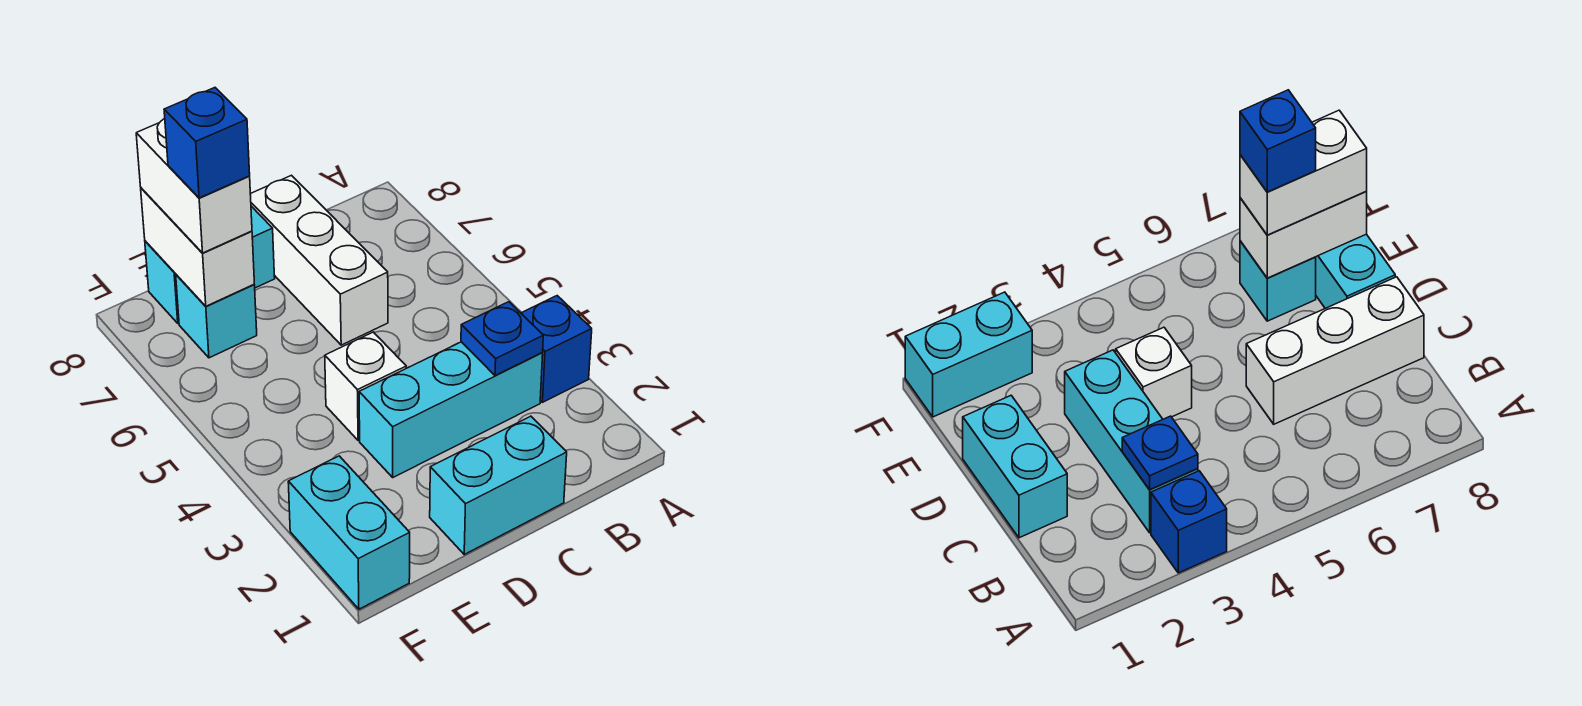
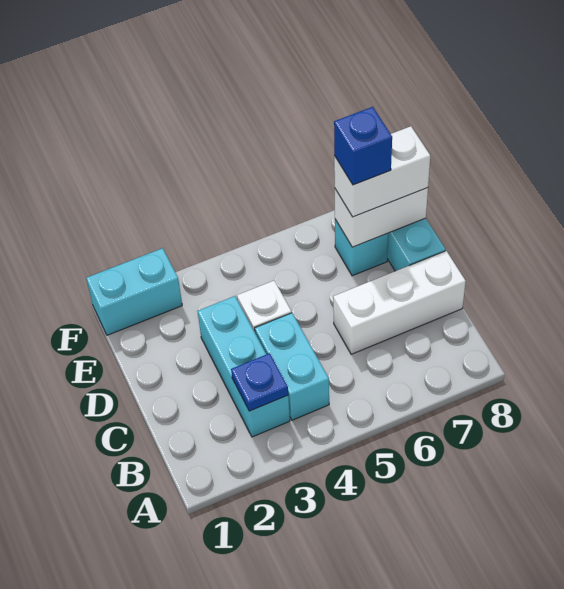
blue brick A3 level 1 -> none
cyan brick C1:D1 level 1 -> cyan brick B4:C4 level 1

